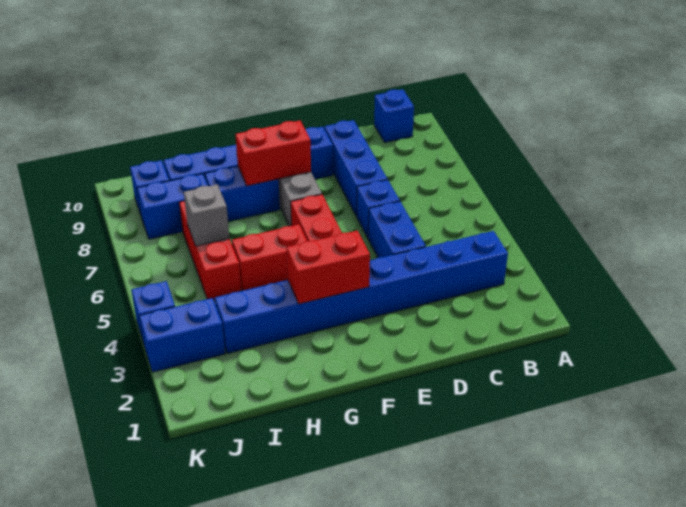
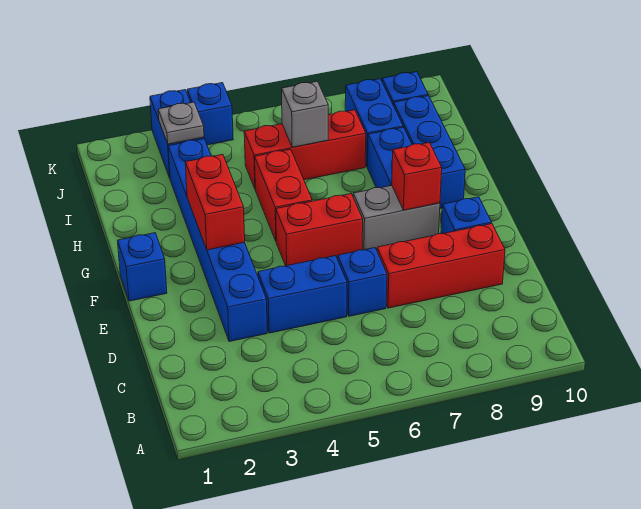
blue brick B3:I3 level 1 -> blue brick D3:I3 level 1
blue brick B10 level 1 -> blue brick F1 level 1
blue brick D7:D9 level 1 -> red brick D7:D9 level 1
red brick F8:G8 level 2 -> red brick F8 level 2
none -> grey plate J3 level 2

